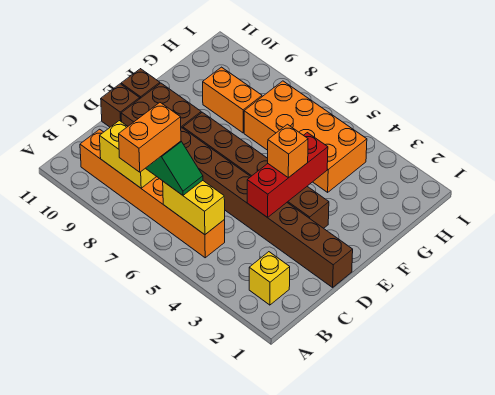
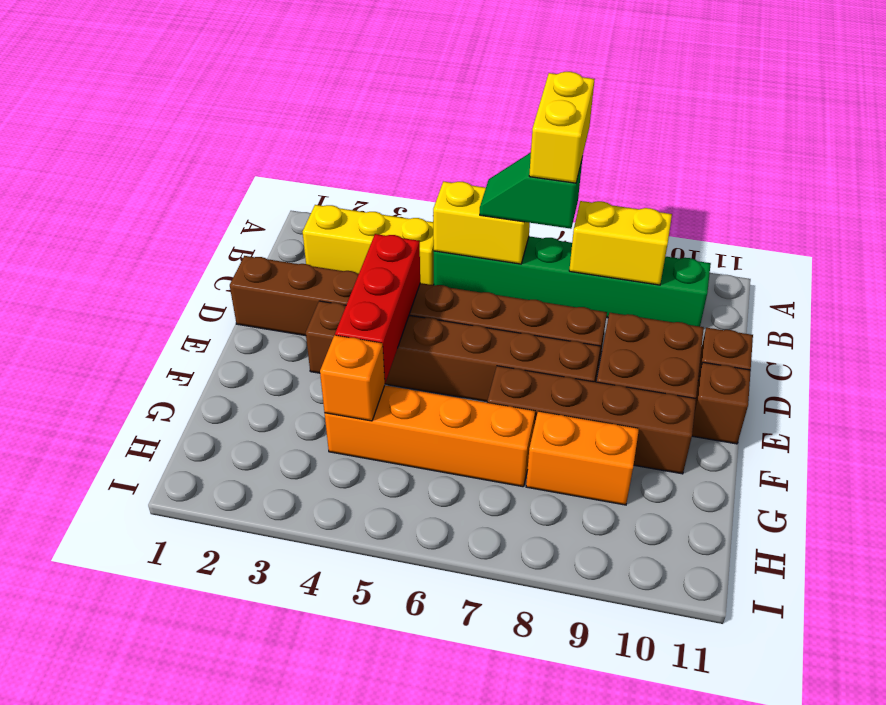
orange brick A7:B7 level 4 -> yellow brick A7:B7 level 4
yellow brick B2 level 1 -> yellow brick B2:B4 level 1
orange brick B5:B10 level 1 -> green brick B5:B10 level 1
orange brick E4 level 3 -> orange brick G4 level 2
none -> brown brick F7:F10 level 1
orange brick G4:H7 level 1 -> orange brick G4:G7 level 1

